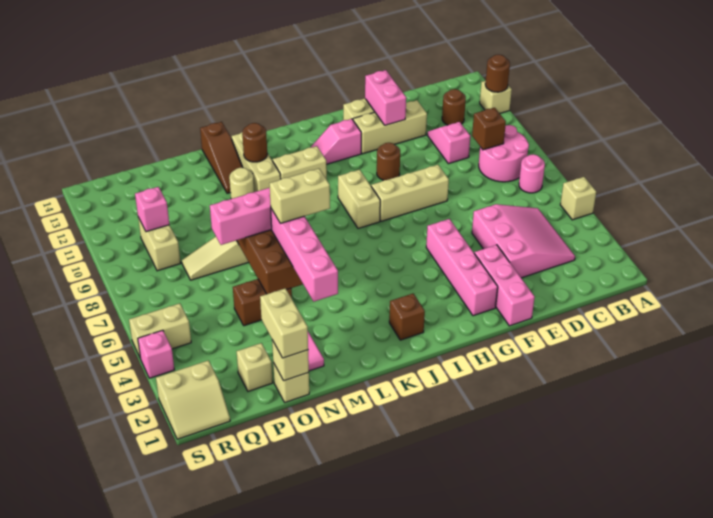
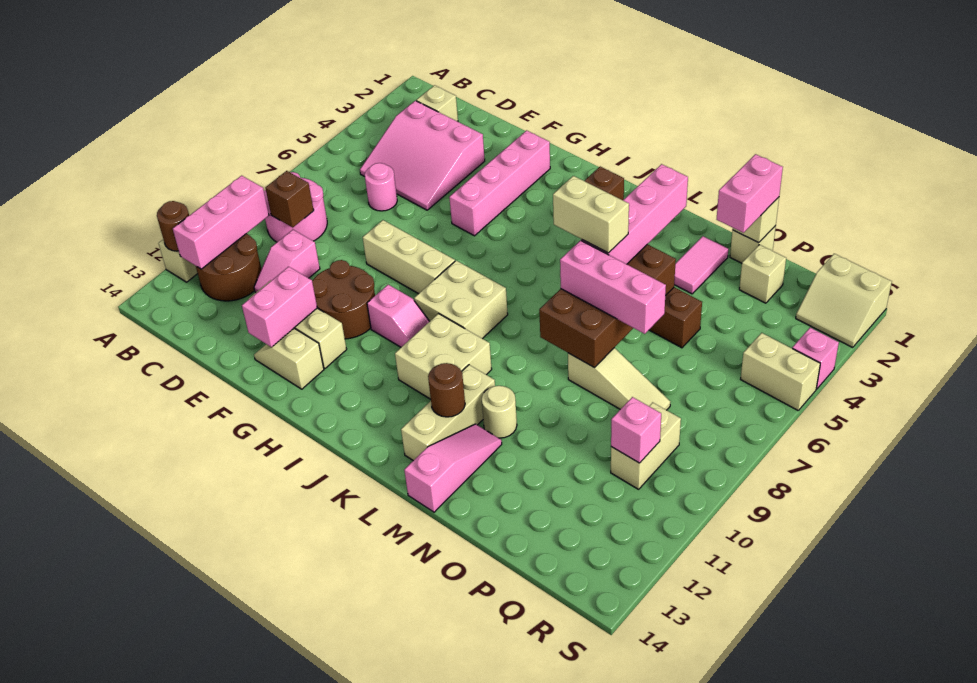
tan brick A5 level 1 -> tan brick C2 level 1
pink round brick B7 level 1 -> pink round brick D6 level 1
pink slope C3:E5 level 1 top E -> pink slope C3:E5 level 1 top 3
brown round brick C12 level 1 -> brown round brick B11:C12 level 1
pink brick F1:F3 level 1 -> pink brick B10:B12 level 2
brown round brick G10 level 1 -> brown round brick F10:G11 level 1
pink slope H12:I12 level 1 top H -> pink slope H10:I10 level 1 top H
tan brick I8:I9 level 1 -> tan brick I8:J9 level 1
tan brick J11:K11 level 1 -> tan brick J10:K11 level 1
brown slope M12:M14 level 1 top 14 -> pink slope M12:M14 level 1 top 14
tan brick O1:O2 level 3 -> pink brick O1:O2 level 3
tan slope R1:S2 level 1 top 2 -> tan slope R1:S2 level 1 top 1

